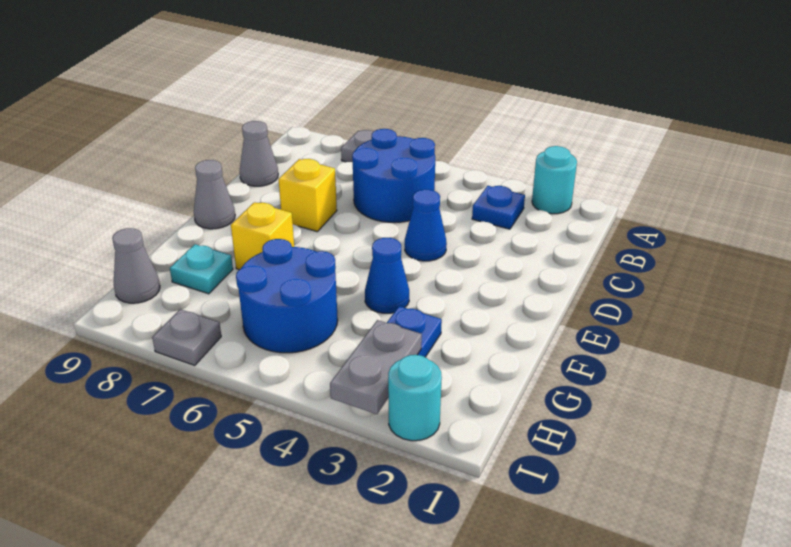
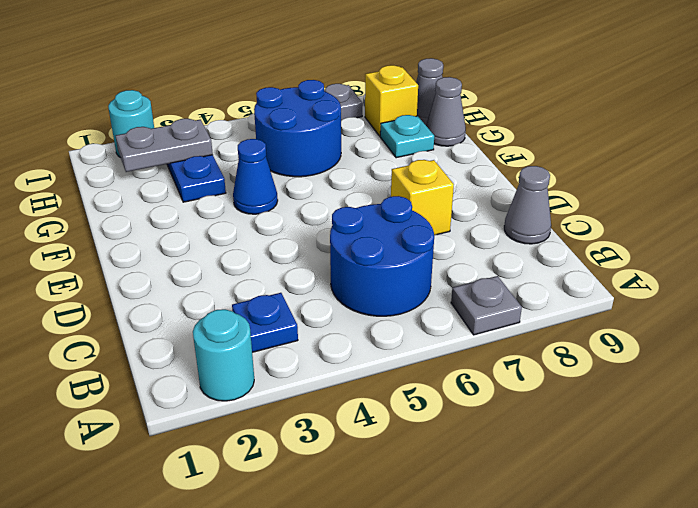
blue cone D4 level 1 -> none
grey cone E9 level 1 -> grey cone G9 level 1
yellow brick F7 level 1 -> yellow brick H8 level 1
grey plate H3:I3 level 2 -> grey plate H2:H3 level 2

